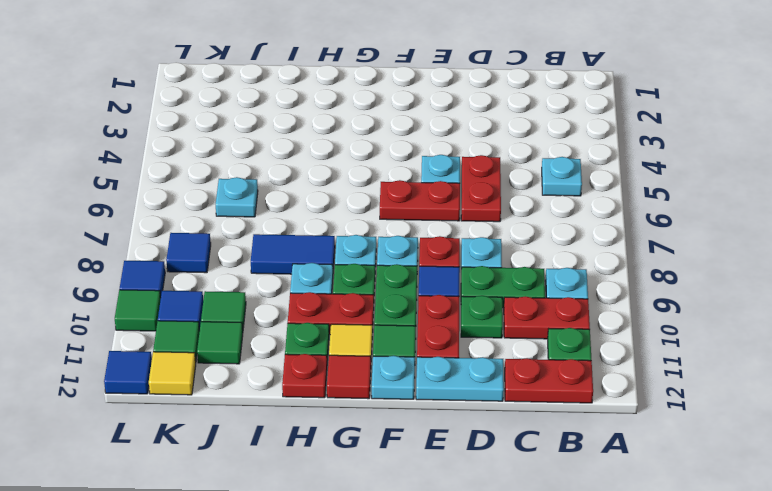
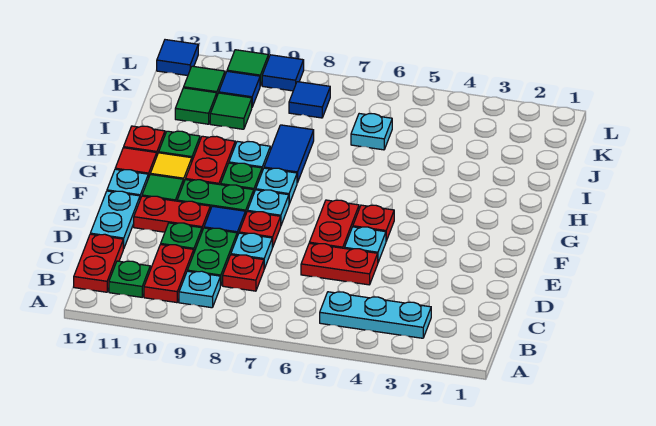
cyan plate B5 level 1 -> cyan plate B3:B5 level 1
none -> red plate C8 level 1
none -> red plate F5 level 1
yellow tile K12 level 1 -> none

